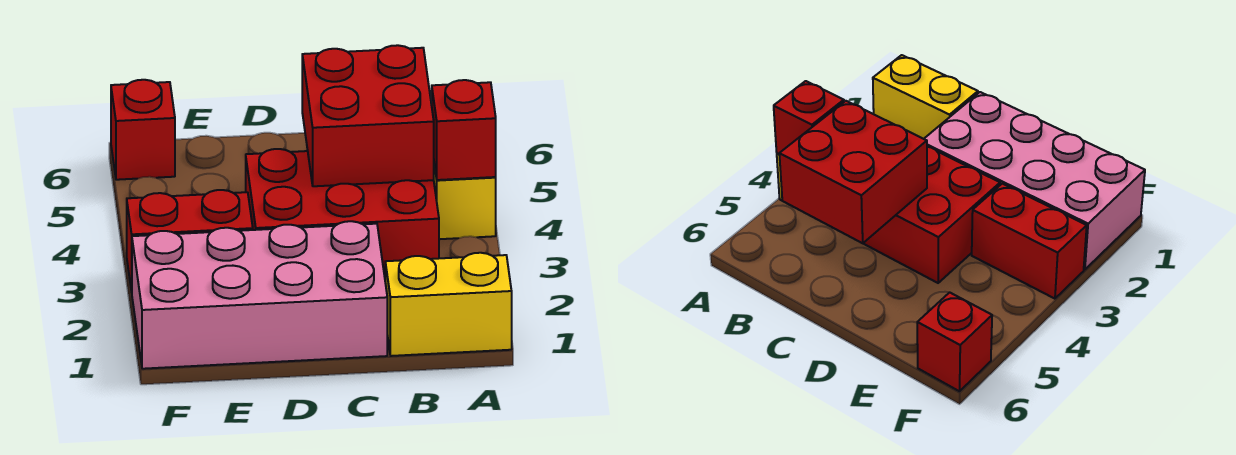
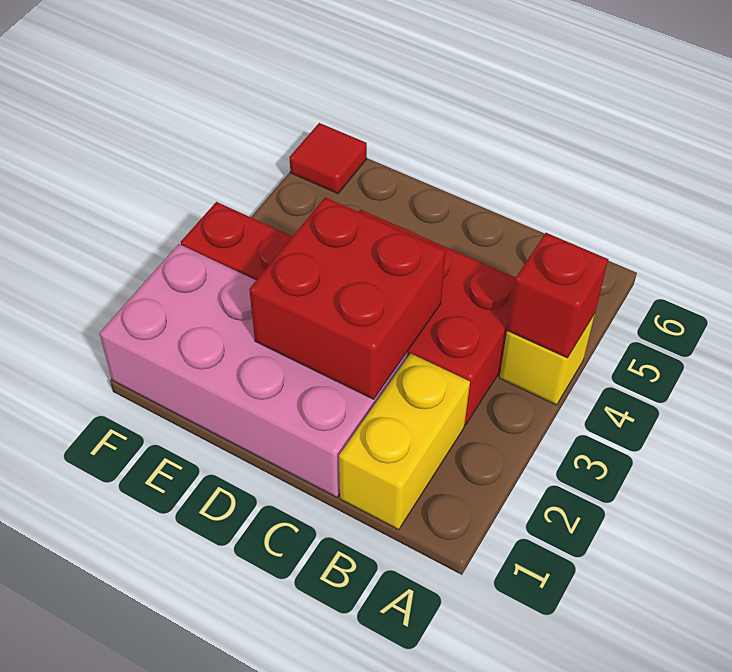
yellow brick A1:B1 level 1 -> yellow brick B1:B2 level 1
red brick B4:C5 level 2 -> red brick C2:D3 level 2
red brick F6 level 1 -> red tile F6 level 1

